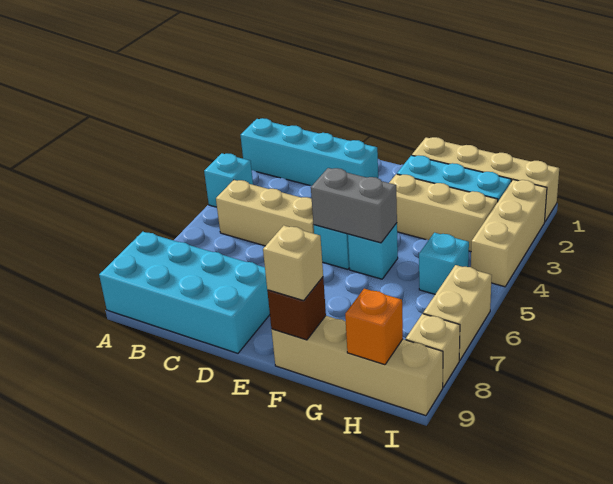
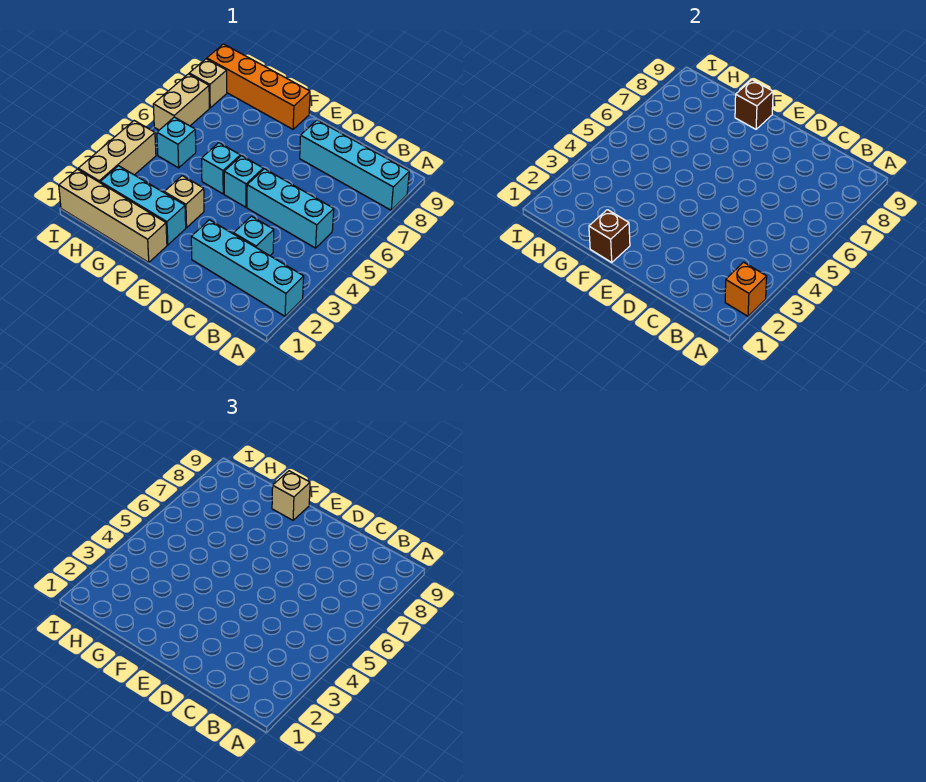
cyan brick A4 level 1 -> cyan brick C3 level 1
cyan brick A8:D9 level 1 -> cyan brick A8:D8 level 1
tan brick B5:D5 level 1 -> cyan brick B5:D5 level 1
grey brick E5:F5 level 2 -> none
none -> brown brick F1 level 2
tan brick F3:H3 level 1 -> tan brick F3 level 1
tan brick F9:I9 level 1 -> orange brick F9:I9 level 1
orange brick H9 level 2 -> orange brick A2 level 2

